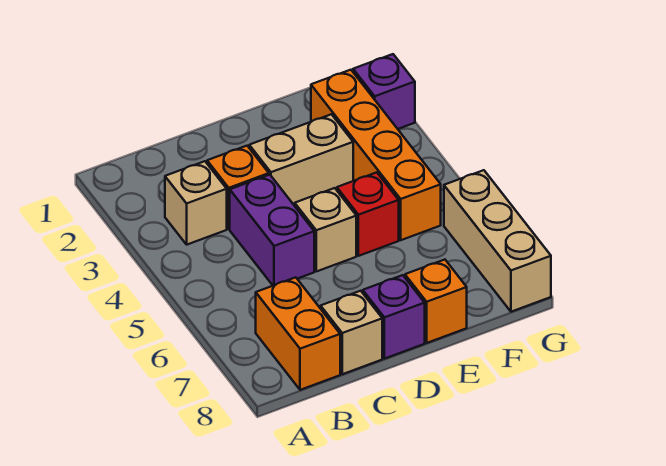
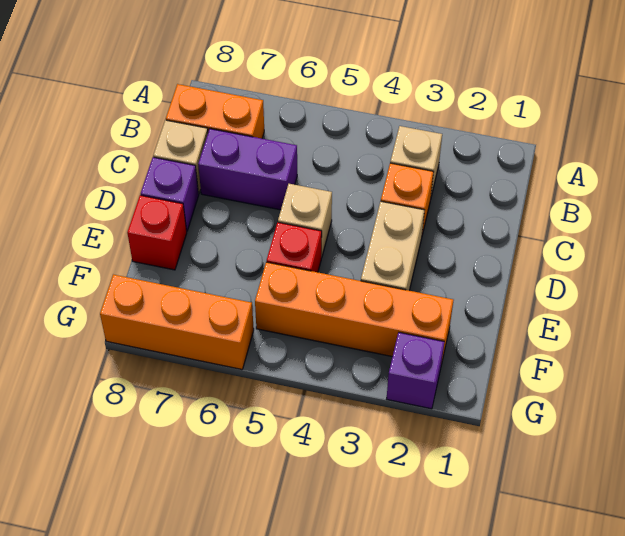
purple brick C4:C5 level 1 -> purple brick C6:C7 level 1
orange brick E8 level 1 -> red brick E8 level 1
tan brick G6:G8 level 1 -> orange brick G6:G8 level 1

